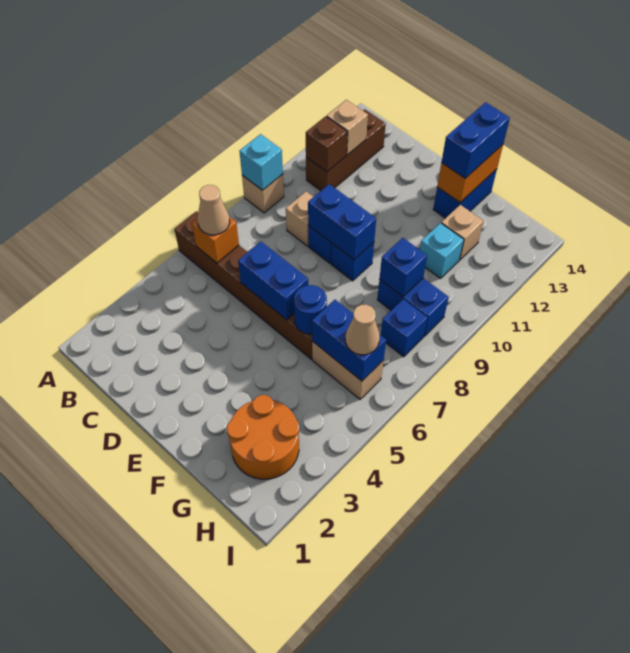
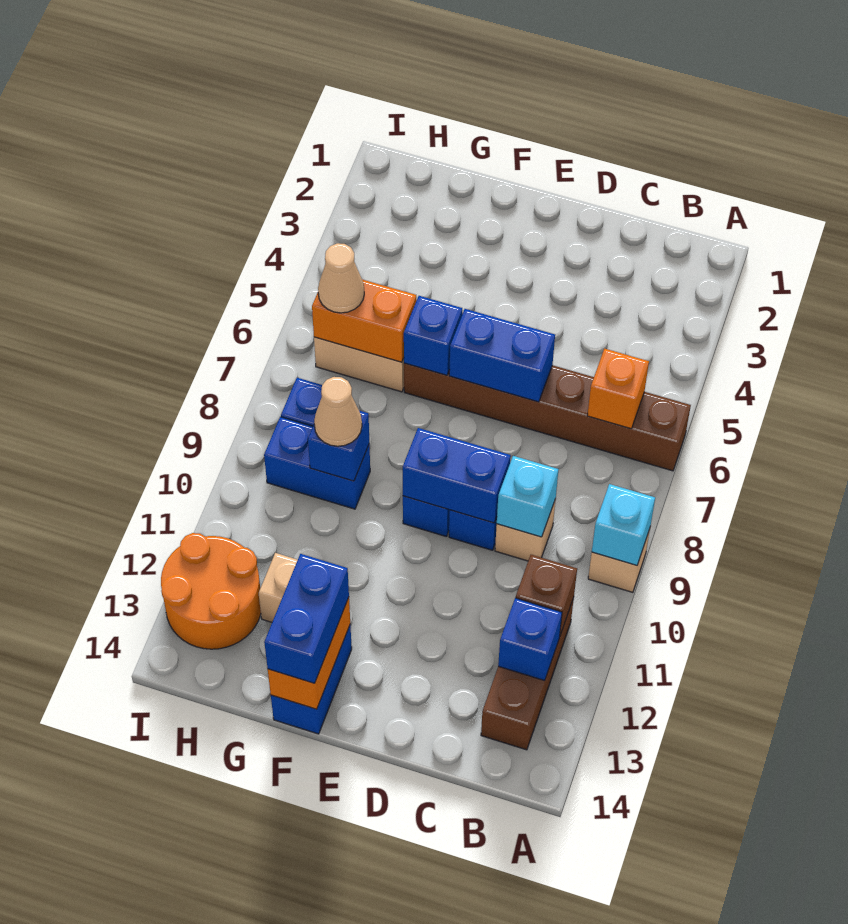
tan cone B6 level 3 -> tan cone G9 level 3
tan brick B12 level 2 -> blue brick B12 level 2
blue round brick F6 level 2 -> blue brick F6 level 2
orange round brick G2:H3 level 1 -> orange round brick H12:I13 level 1
blue brick G6:H6 level 2 -> orange brick G6:H6 level 2
cyan brick G11 level 1 -> cyan brick C9 level 2

